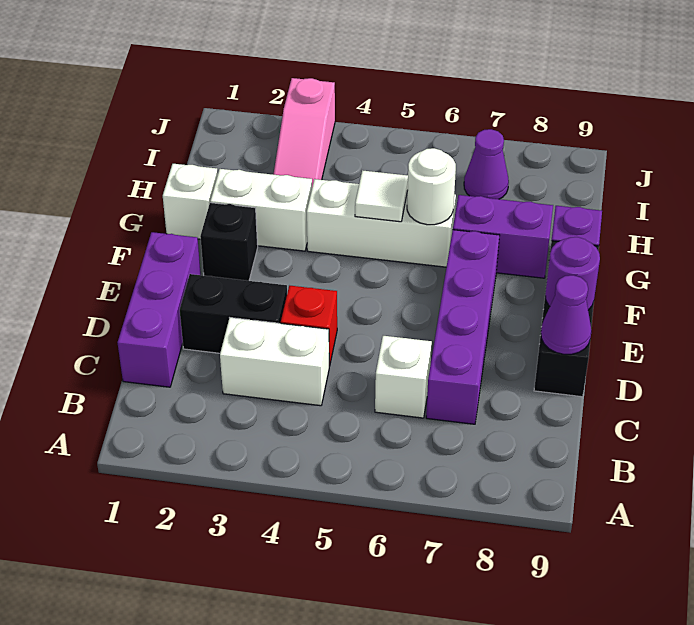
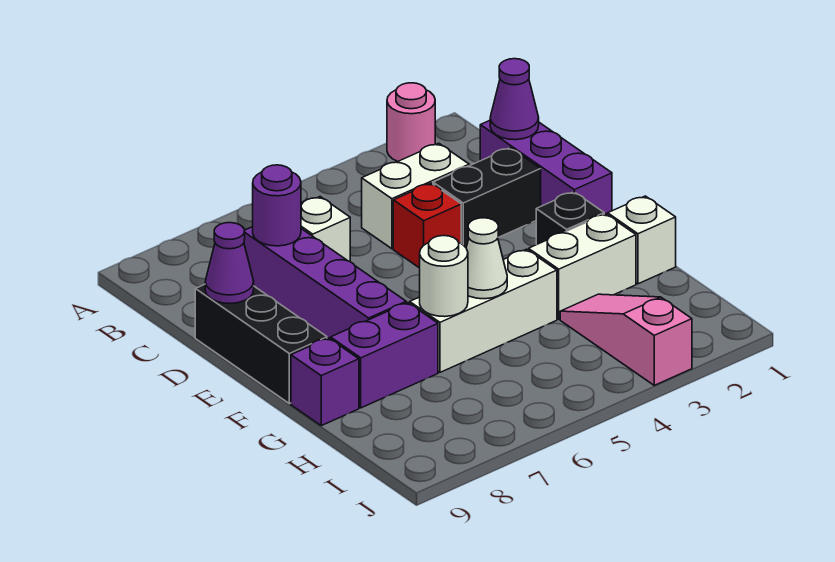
none -> pink round brick A2 level 1
purple round brick E9 level 2 -> purple round brick C7 level 2
white tile G5 level 2 -> white cone G5 level 2
purple cone I7 level 1 -> purple cone C1 level 2

